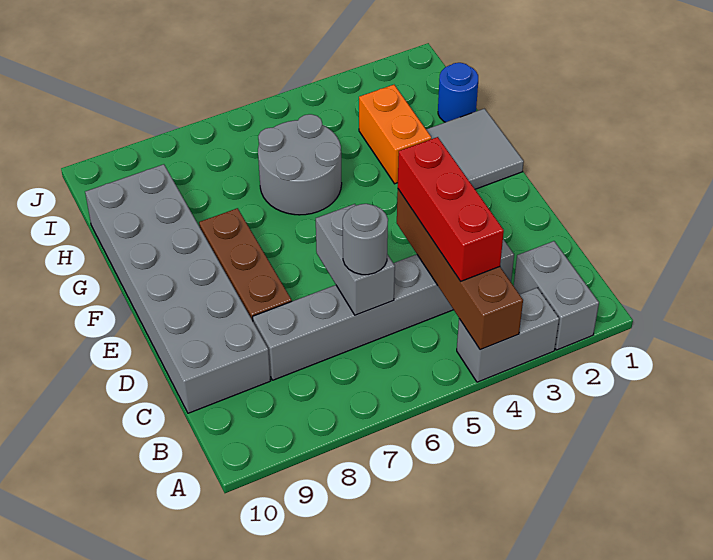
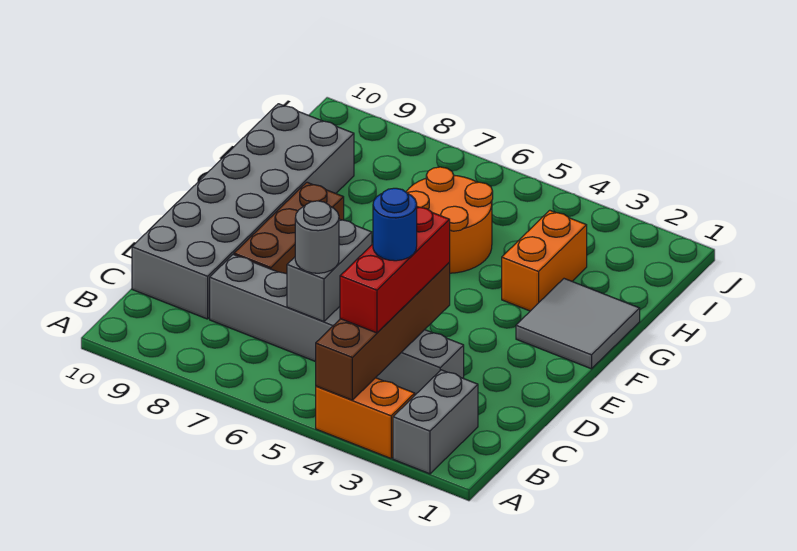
grey brick A3:A4 level 1 -> orange brick A3:A4 level 1
grey round brick G5:H6 level 1 -> orange round brick G5:H6 level 1
blue round brick H1 level 1 -> blue round brick C4 level 4

